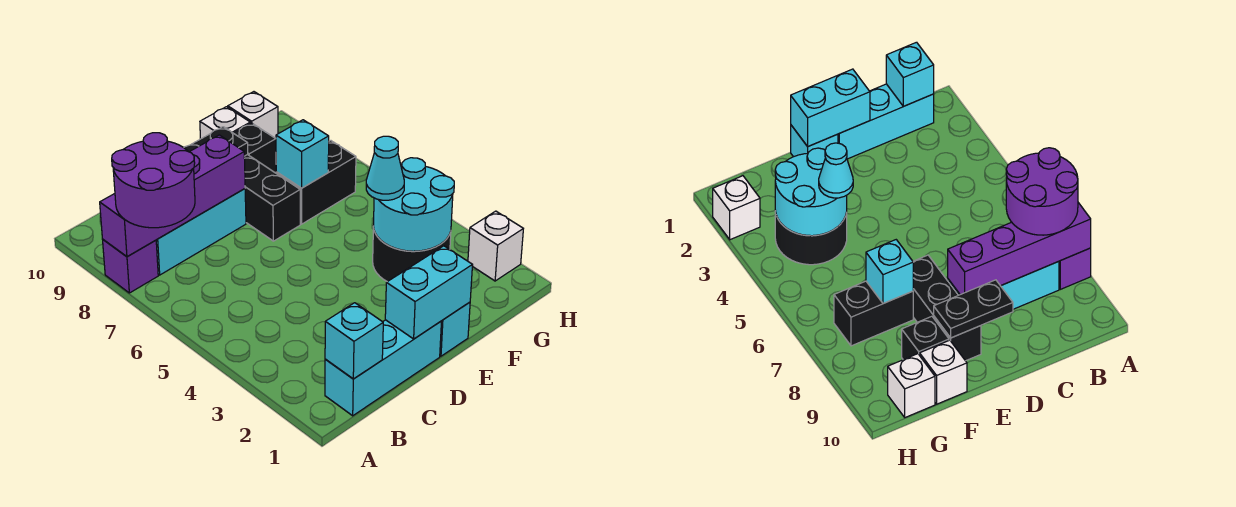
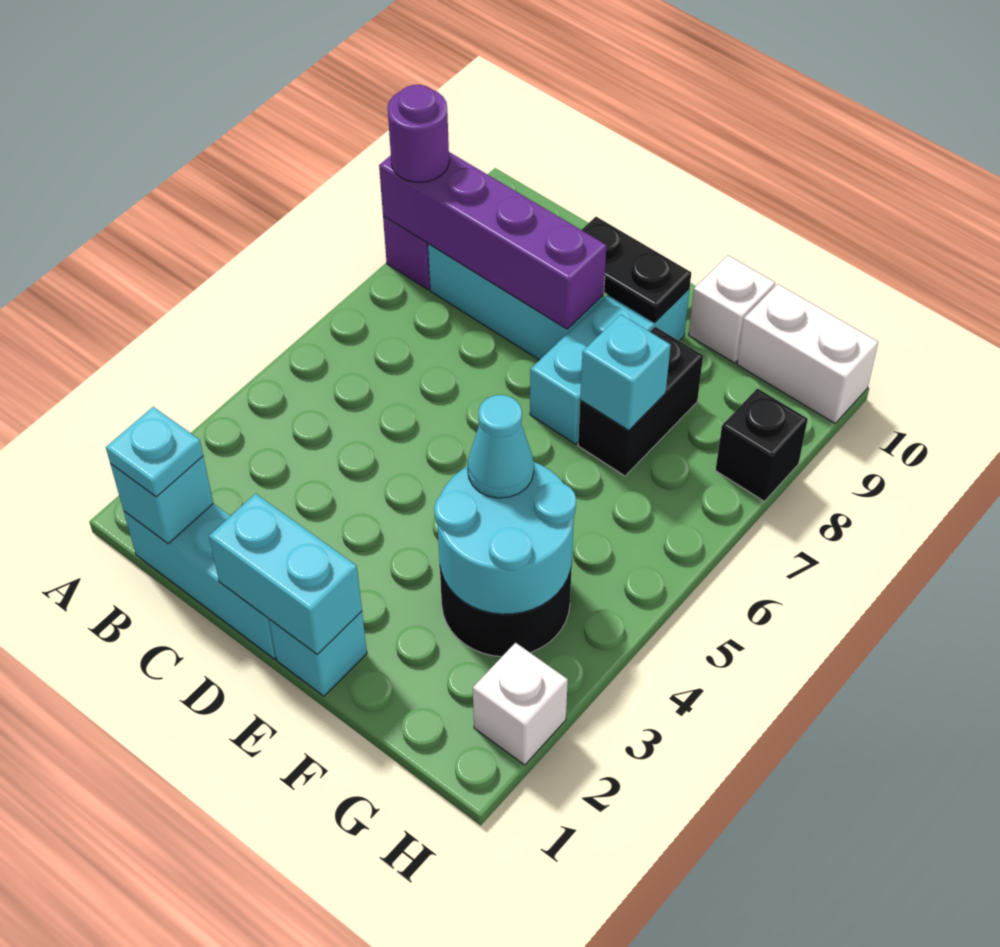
purple round brick A7:B8 level 3 -> purple round brick A8 level 3
none -> cyan plate B1 level 3
black brick E7:E9 level 1 -> cyan brick E7:E9 level 1
black brick F7:G7 level 1 -> black brick F7:F8 level 1
black brick F9 level 1 -> black brick H8 level 1
white brick G10 level 1 -> white brick G10:H10 level 1

